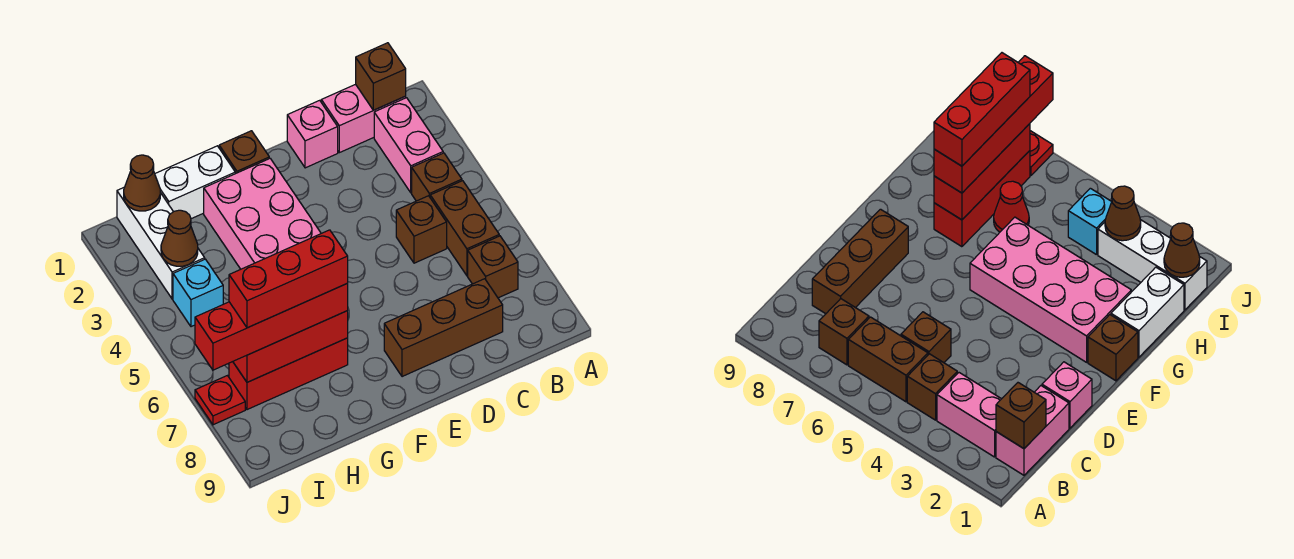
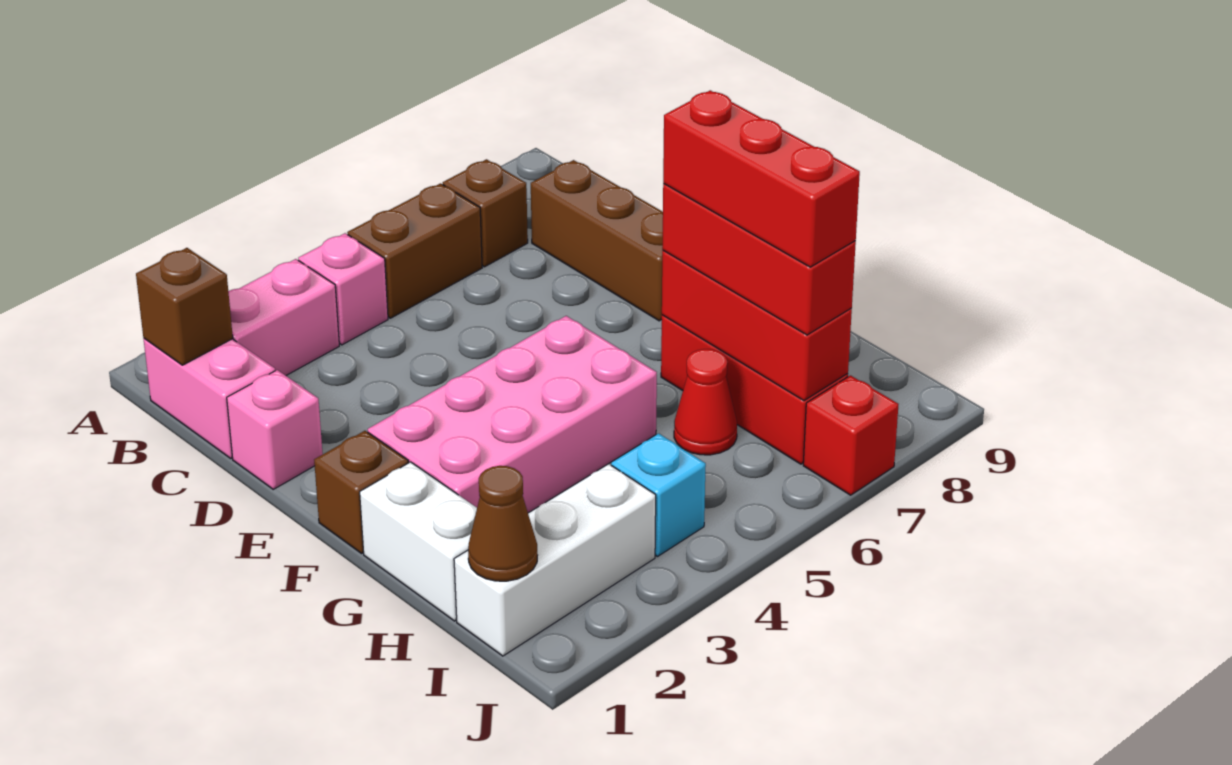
brown brick B4 level 1 -> pink brick B4 level 1
brown brick C5 level 1 -> none
red brick G7:J7 level 3 -> red brick G7:I7 level 3
brown cone I3 level 2 -> none
red plate J7 level 1 -> red brick J7 level 1

